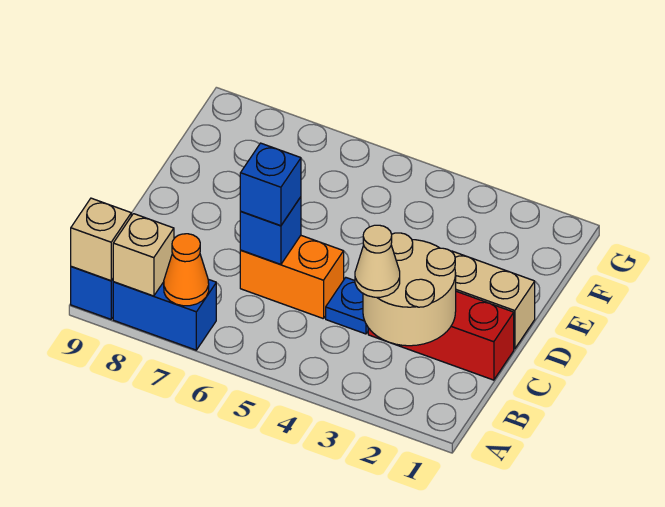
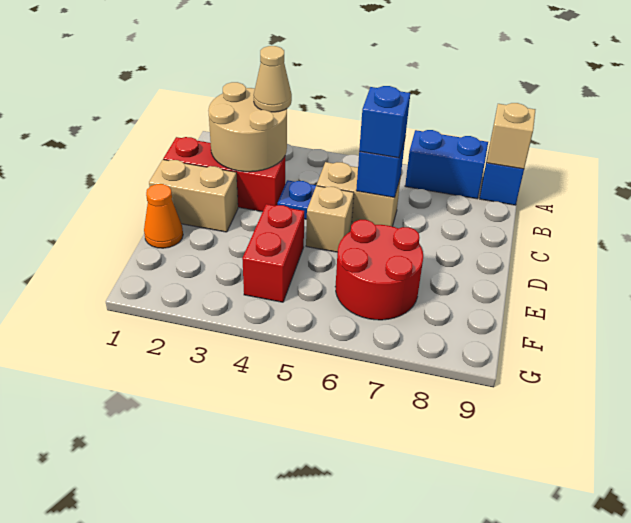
orange cone A7 level 2 -> orange cone E1 level 1
tan brick A8 level 2 -> tan brick D5 level 1
orange brick C5:C6 level 1 -> tan brick C5:C6 level 1
none -> red brick E4:F4 level 1
none -> red round brick E6:F7 level 1

